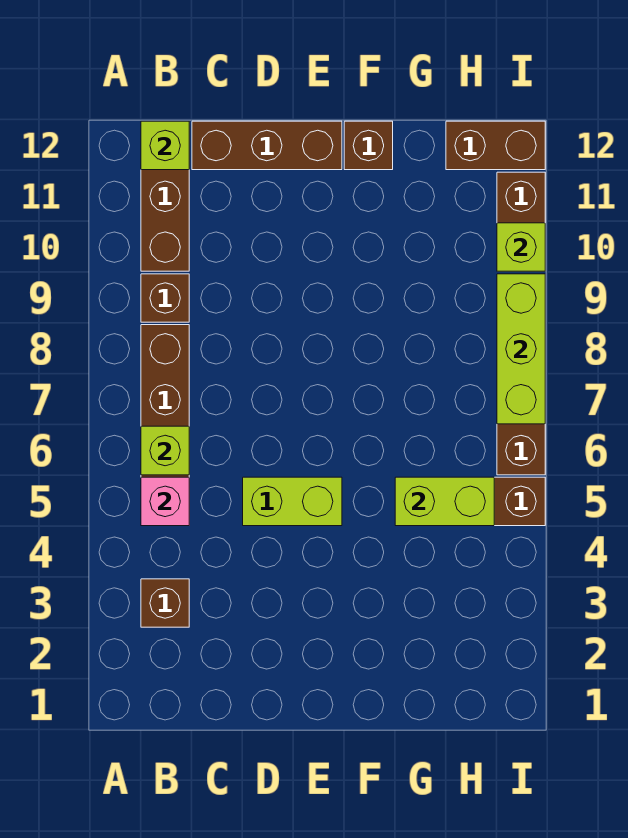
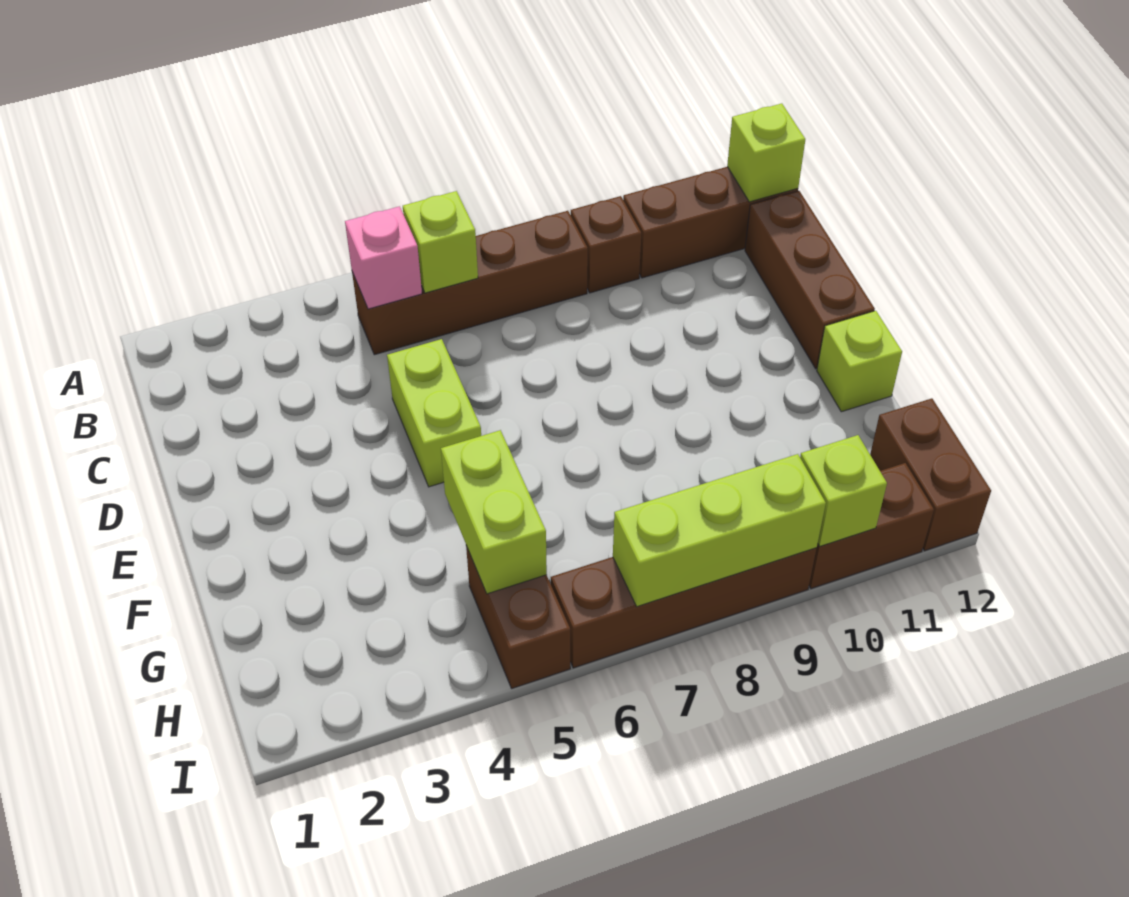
brown brick B3 level 1 -> none
brown brick F12 level 1 -> lime brick F12 level 1

